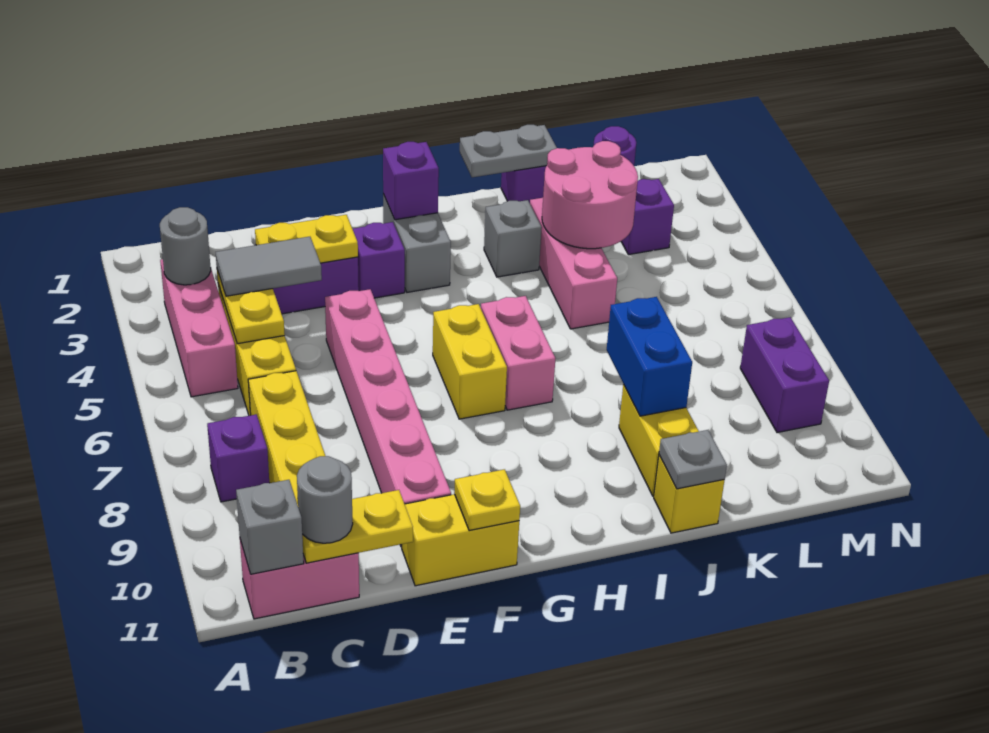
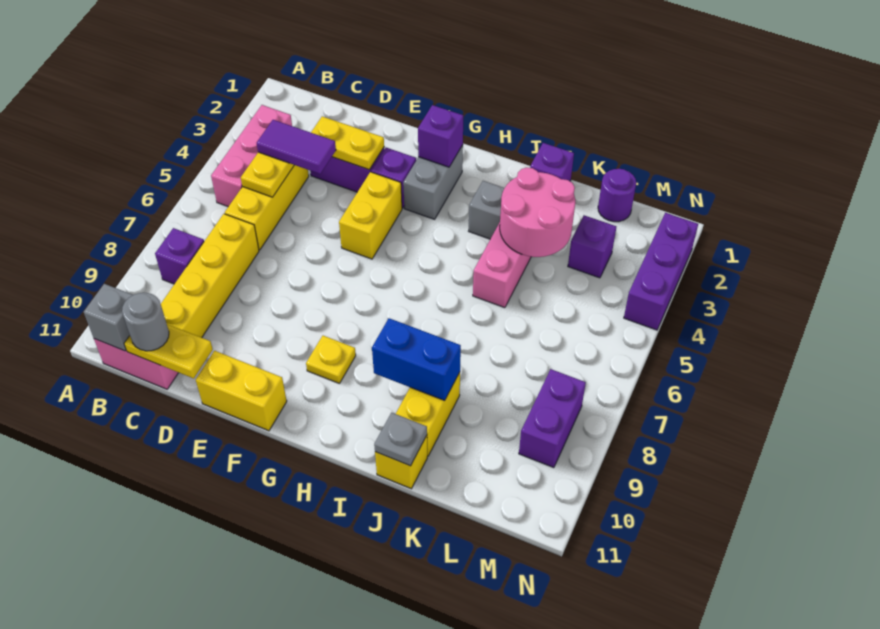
grey round brick B3 level 2 -> none
grey tile C4:D4 level 3 -> purple tile C4:D4 level 3
pink brick E5:E10 level 1 -> none
yellow plate F11 level 2 -> yellow plate G9 level 1
yellow brick G6:G7 level 1 -> yellow brick F4:F5 level 1
pink brick H6:H7 level 1 -> none
grey plate I1:J1 level 2 -> none
blue brick J8:J9 level 2 -> blue brick I9:J9 level 2
none -> purple brick N2:N4 level 1

